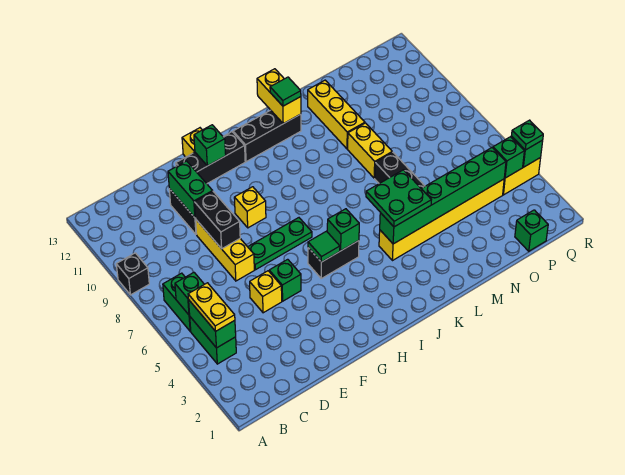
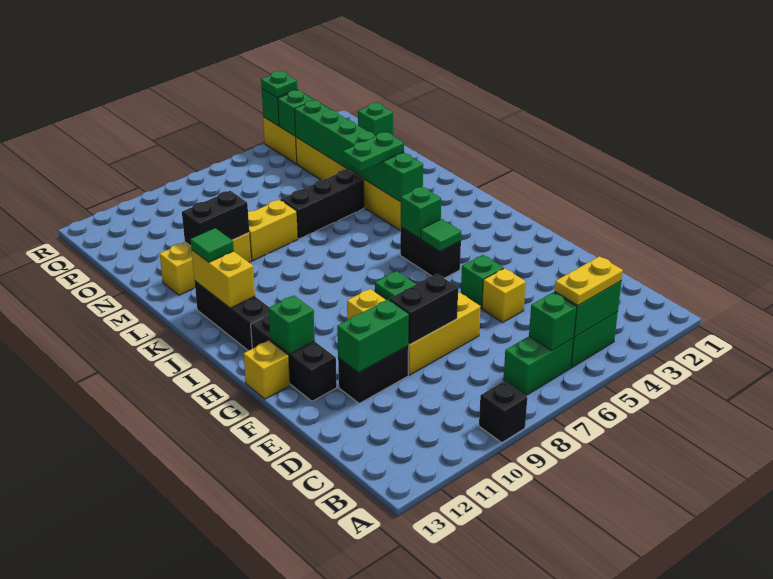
green plate K4:L5 level 3 -> green plate L4:L5 level 3
yellow brick K12:K13 level 2 -> yellow brick J12:K12 level 2
none -> black brick M10:M11 level 2

